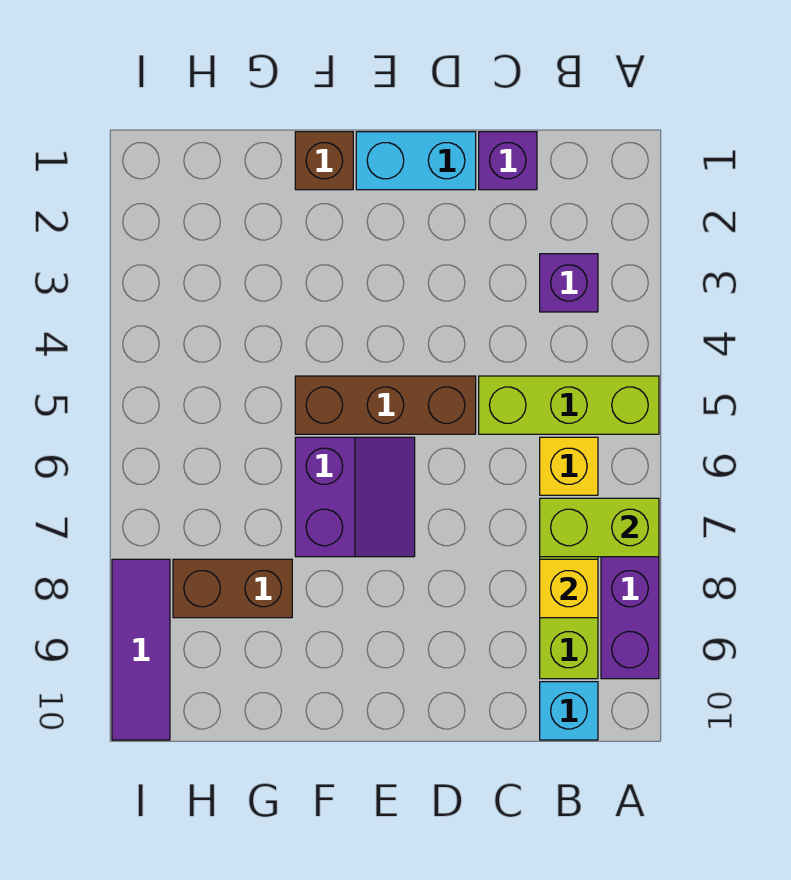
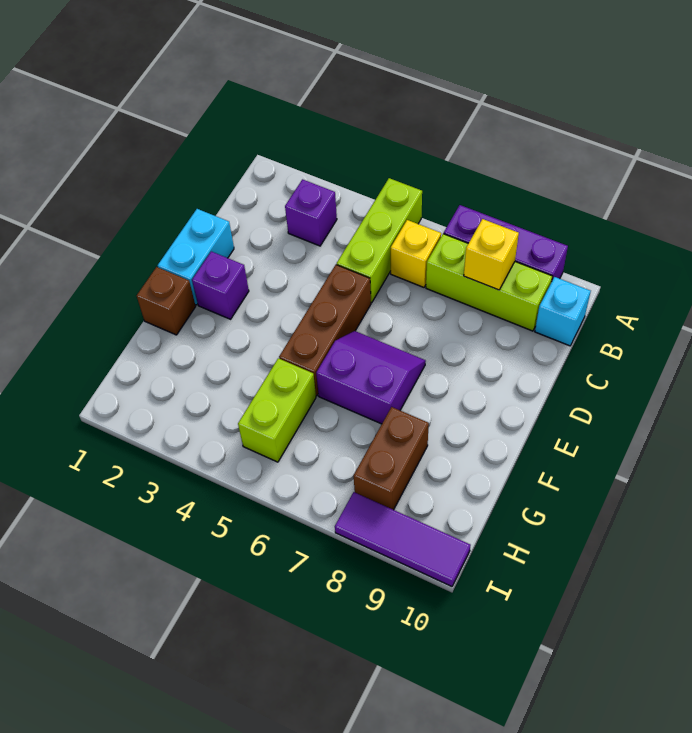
lime brick A7:B7 level 2 -> lime brick G5:H5 level 1
purple brick C1 level 1 -> purple brick E2 level 1

